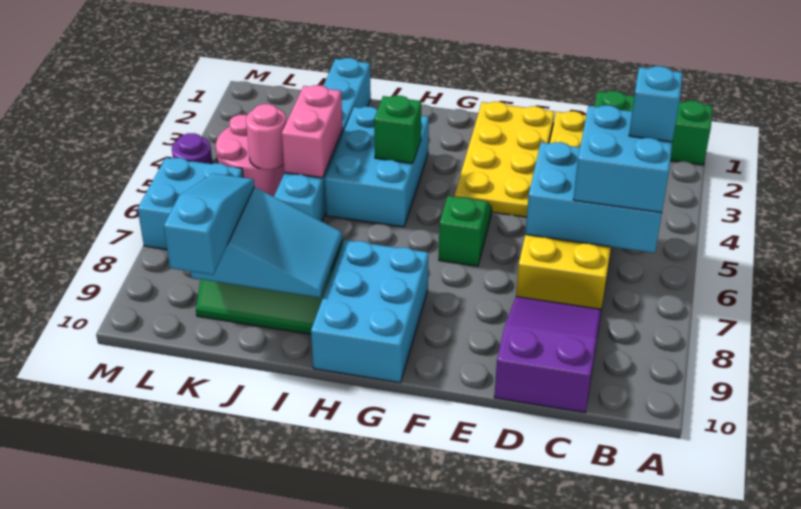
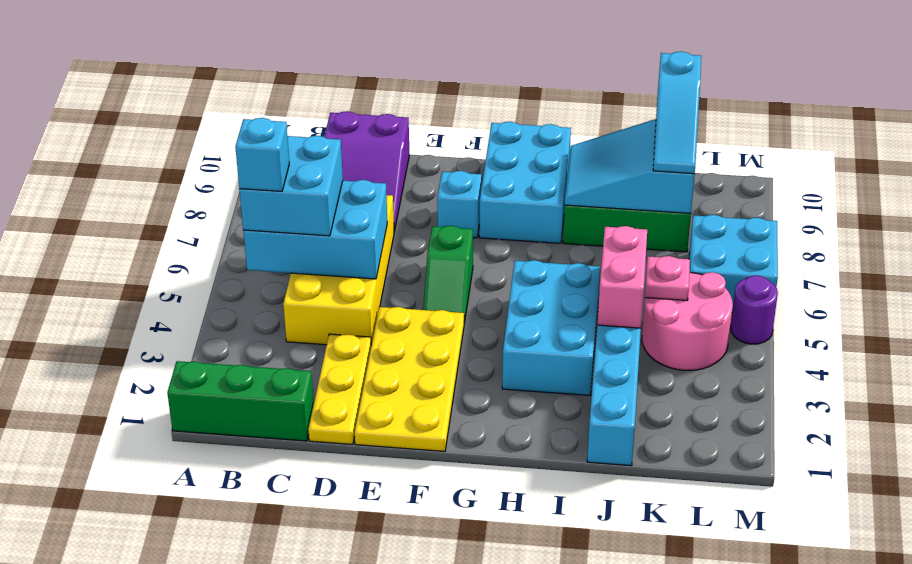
none -> cyan brick F8 level 1
green brick H4 level 2 -> none
pink round brick K5 level 2 -> pink plate K5 level 2

